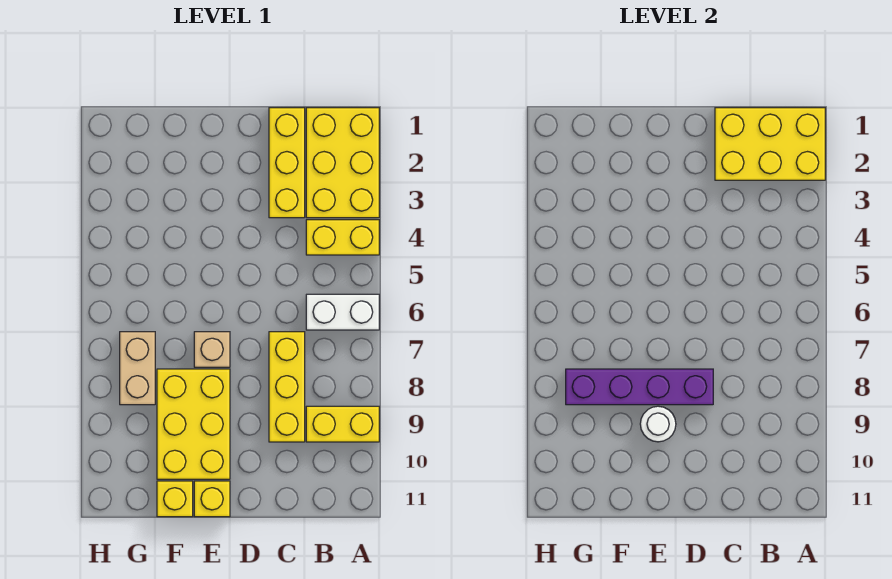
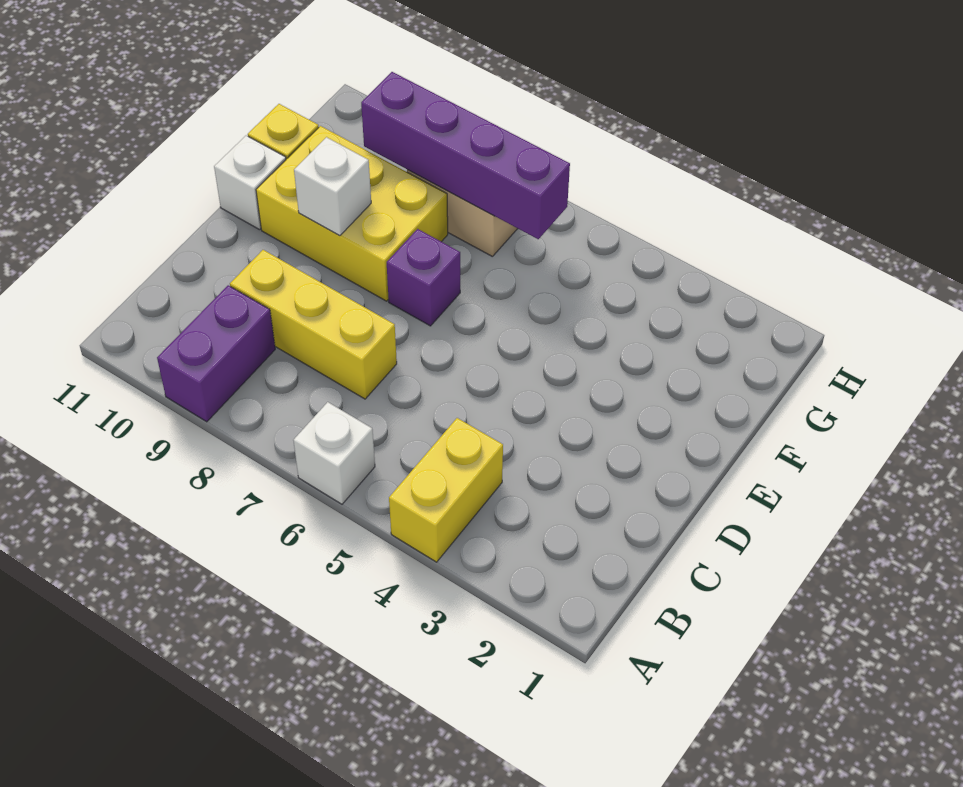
yellow brick A1:B3 level 1 -> none
yellow brick A1:C2 level 2 -> none
white brick A6:B6 level 1 -> white brick A6 level 1
yellow brick A9:B9 level 1 -> purple brick A9:B9 level 1
yellow brick C1:C3 level 1 -> none
purple brick D8:G8 level 2 -> purple brick G6:G9 level 2
tan brick E7 level 1 -> purple brick E7 level 1
white round brick E9 level 2 -> white brick E9 level 2
yellow brick E11 level 1 -> white brick E11 level 1

